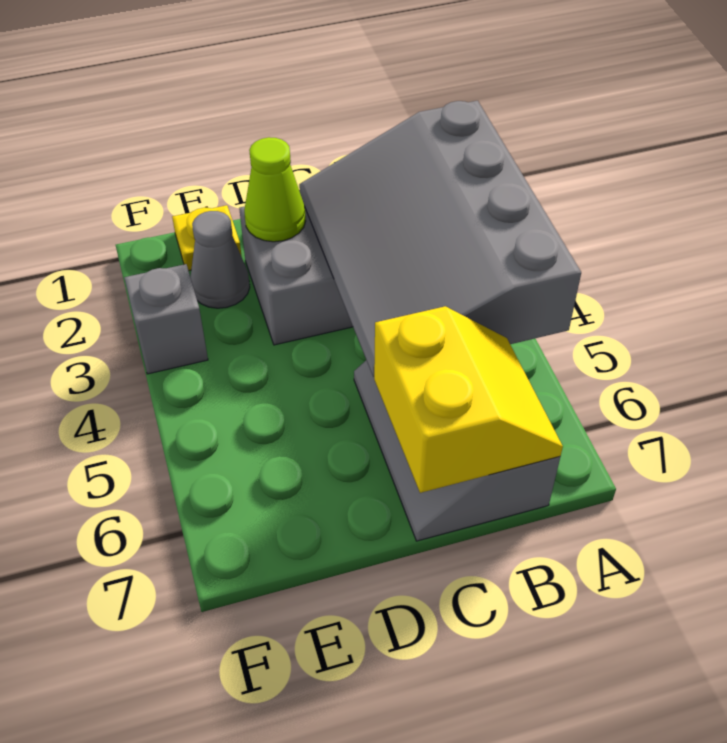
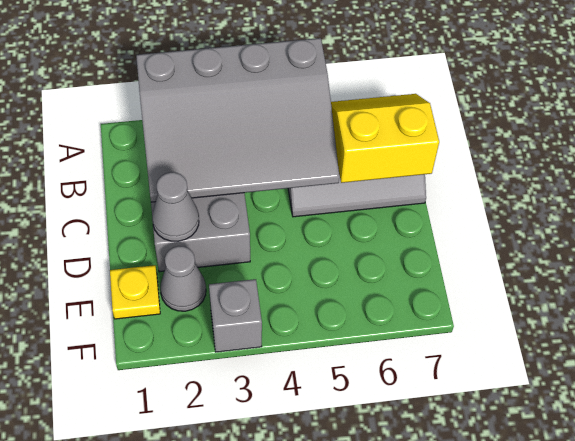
lime cone D2 level 2 -> grey cone D2 level 2

